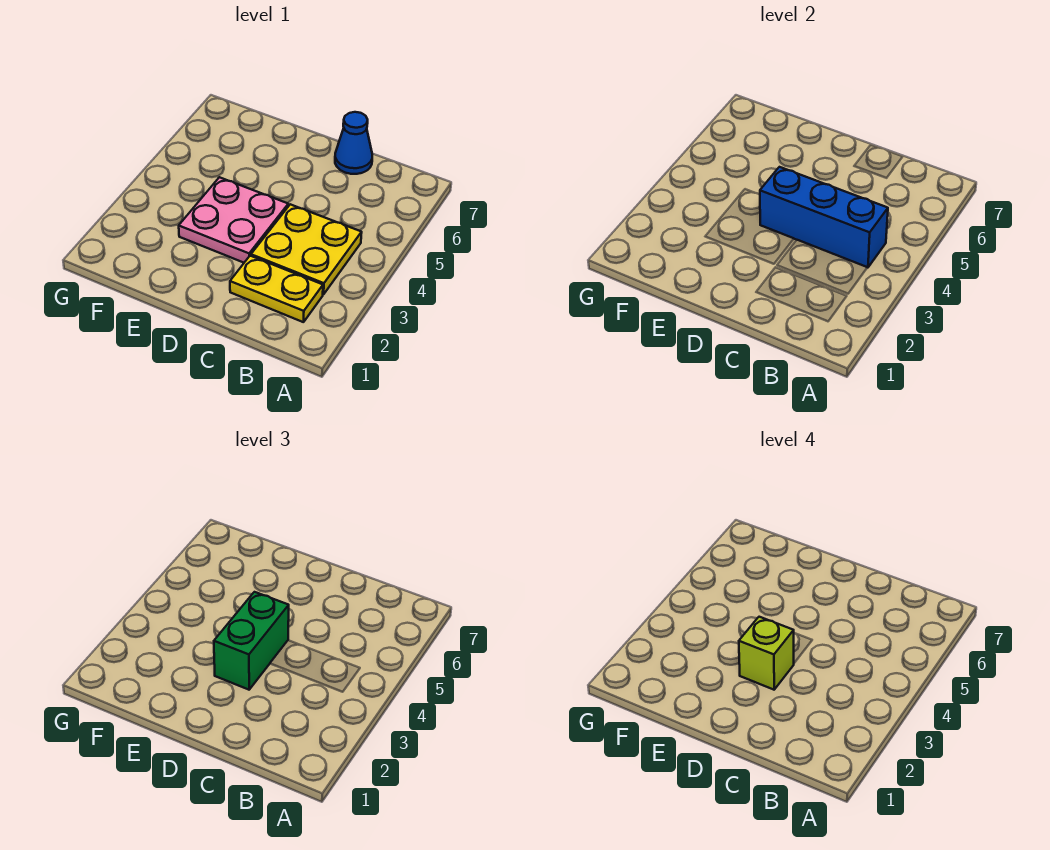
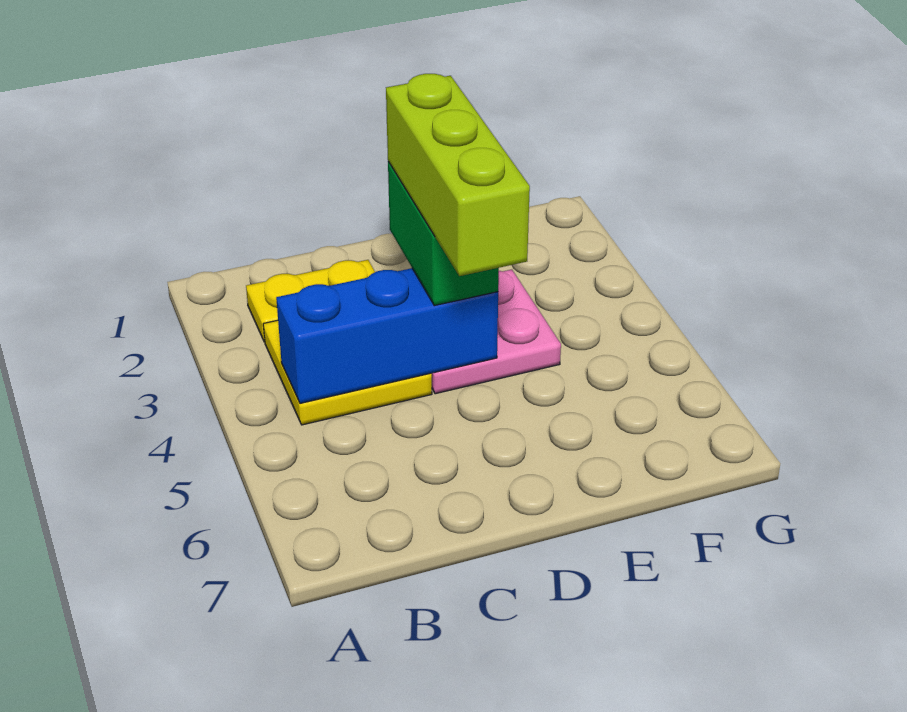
blue cone C7 level 1 -> none
lime brick D3 level 4 -> lime brick D3:D5 level 4

